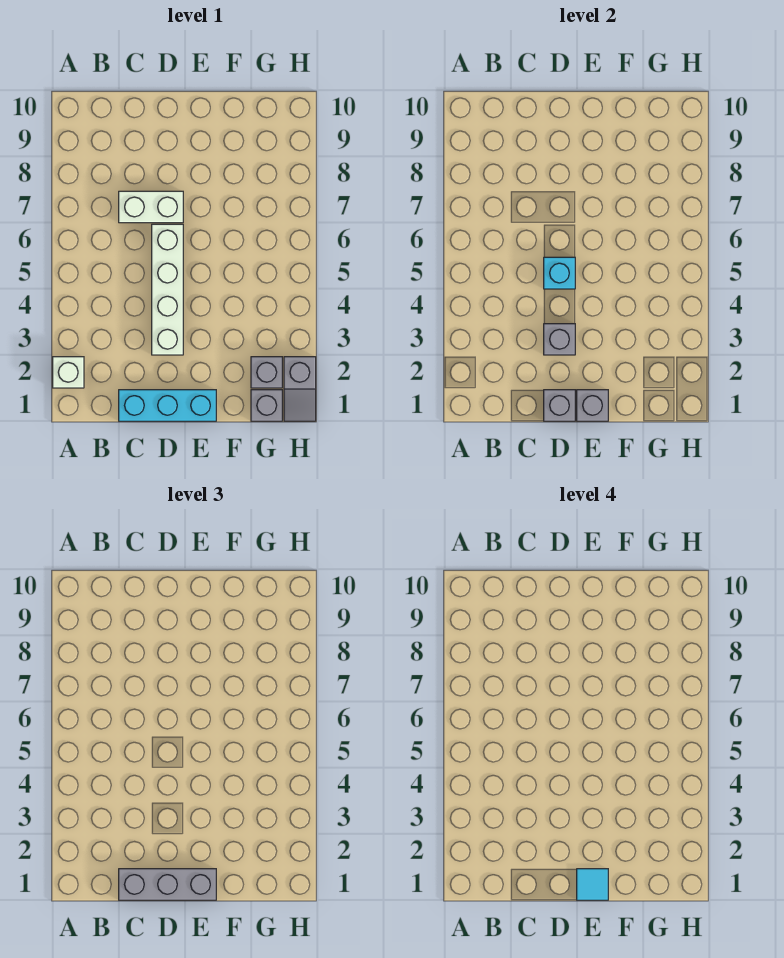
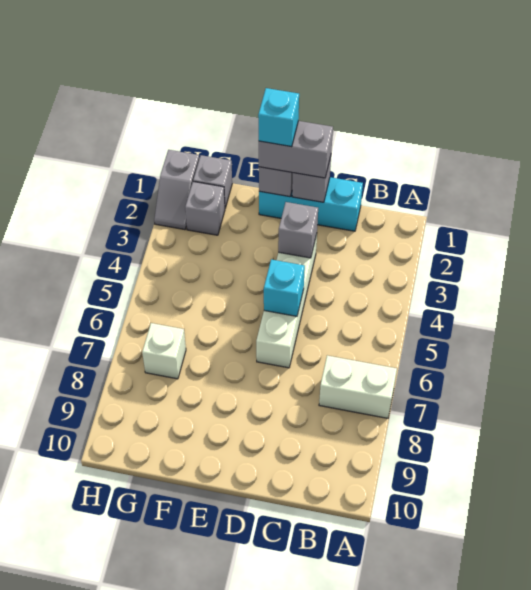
white brick A2 level 1 -> white brick G7 level 1
grey brick C1:E1 level 3 -> grey brick D1:E1 level 3
white brick C7:D7 level 1 -> white brick A7:B7 level 1
cyan tile E1 level 4 -> cyan brick E1 level 4
grey slope H1:H2 level 1 top 2 -> grey slope H1:H2 level 1 top 1

